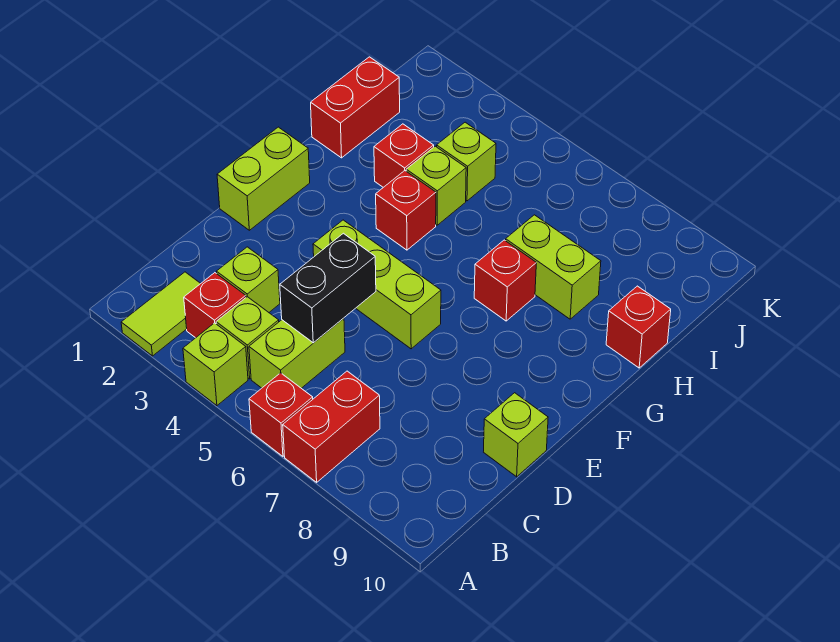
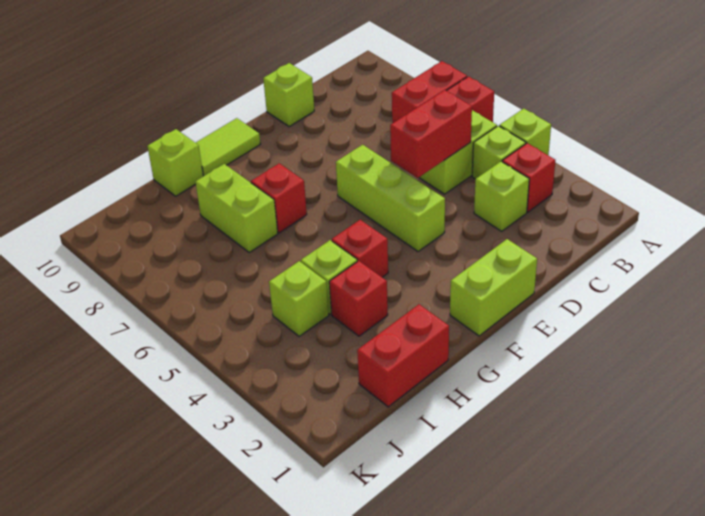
lime tile A2:B2 level 1 -> lime tile F10:G10 level 1
black brick C5:D5 level 2 -> red brick C5:D5 level 2
red brick H10 level 1 -> lime brick H10 level 1

